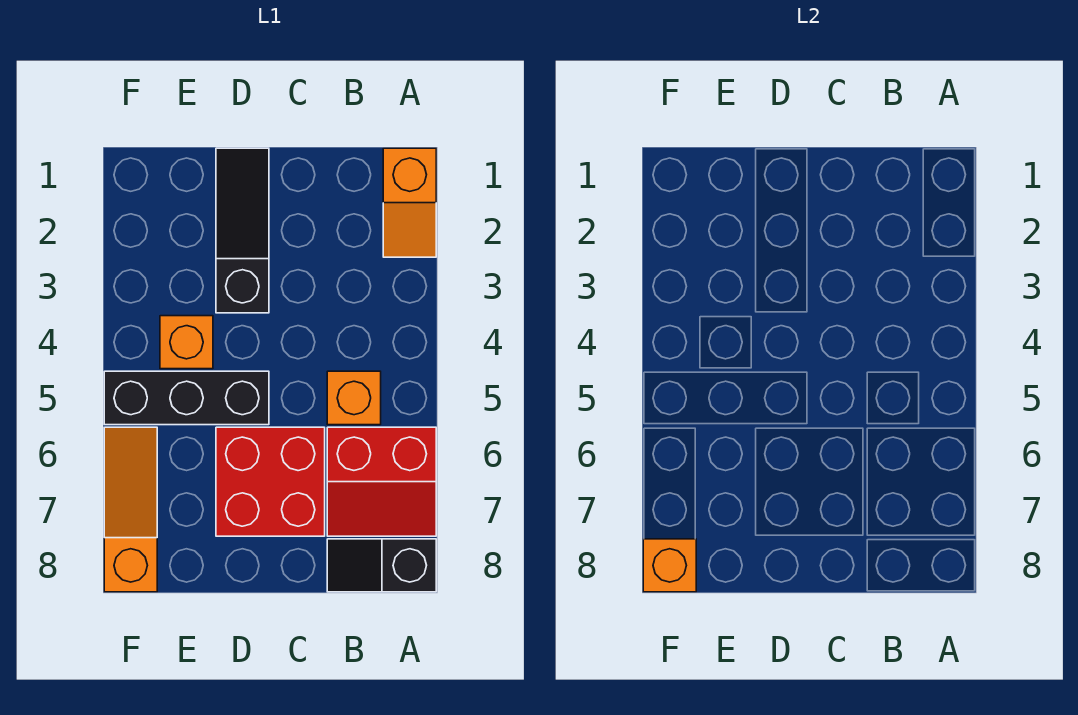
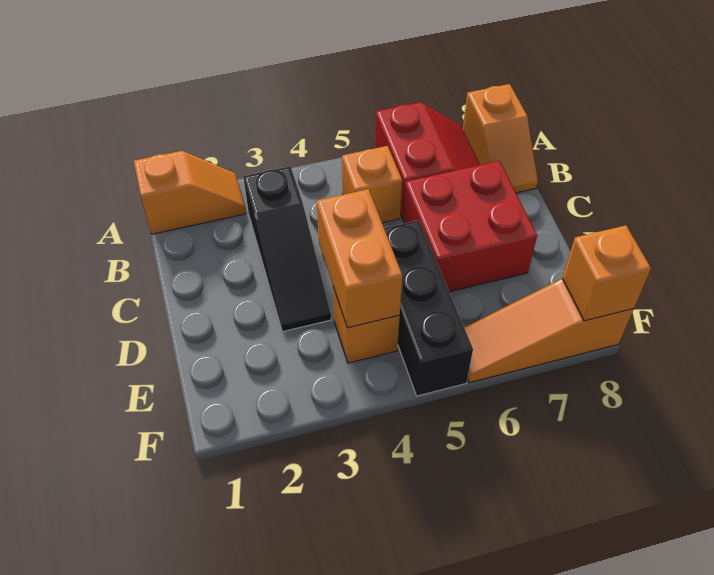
black slope A8:B8 level 1 top A -> orange slope A8:B8 level 1 top A
black slope D1:D3 level 1 top 3 -> black slope B3:D3 level 1 top B
none -> orange brick D4:E4 level 2

